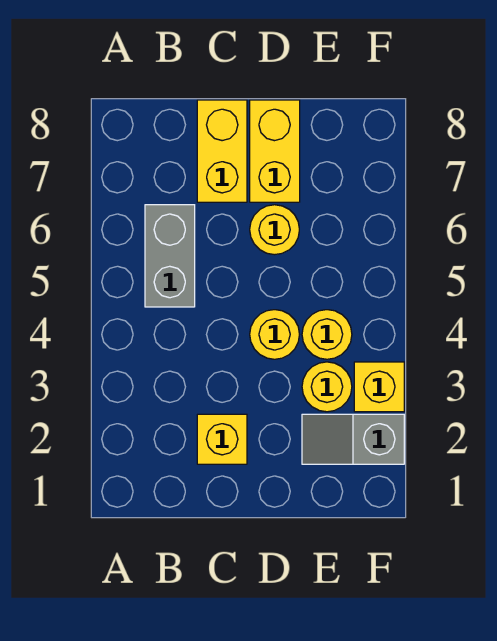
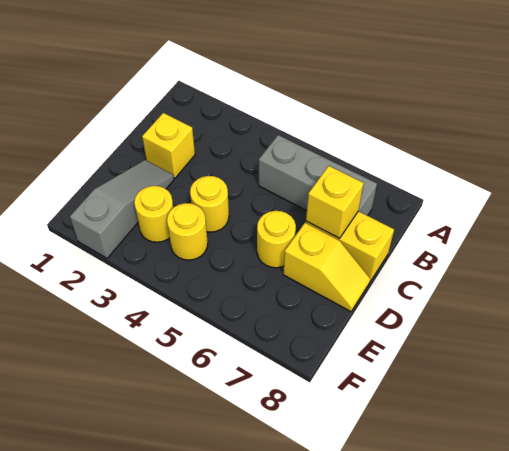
grey brick B5:B6 level 1 -> grey brick B5:B7 level 1
yellow brick D7:D8 level 1 -> yellow slope D7:D8 level 1 top 7
grey slope E2:F2 level 1 top F -> grey slope D2:F2 level 1 top F
yellow brick F3 level 1 -> yellow brick C7 level 2

